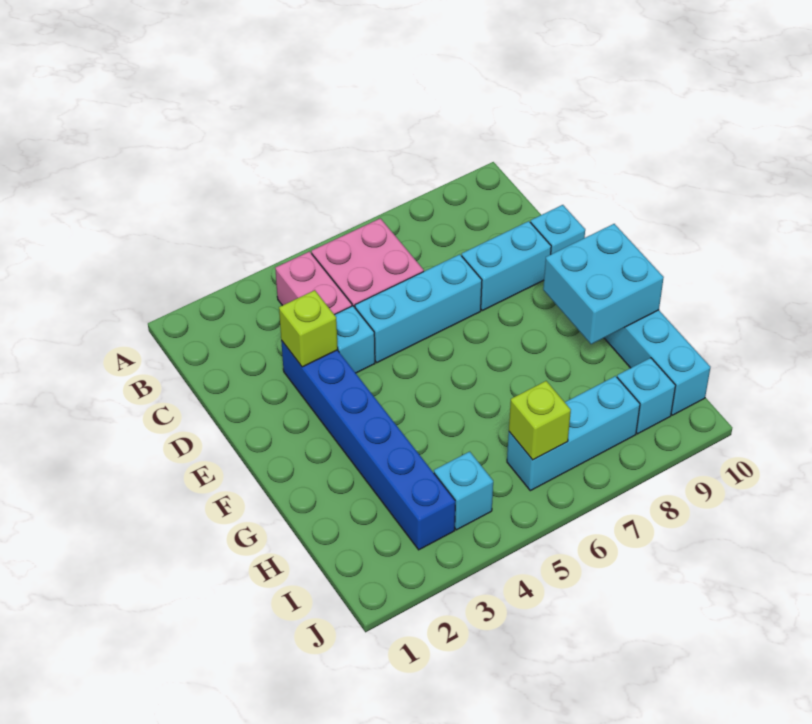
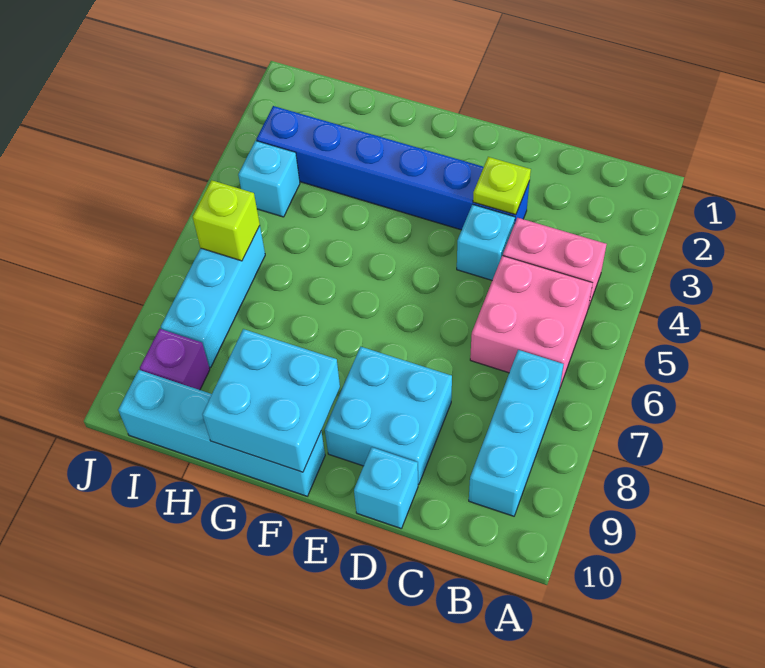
lime brick D3 level 2 -> lime plate D3 level 2
cyan brick D5:D7 level 1 -> cyan brick B7:B9 level 1
cyan brick D8:D9 level 1 -> cyan brick D8:E9 level 1
cyan brick I9 level 1 -> purple brick I9 level 1

